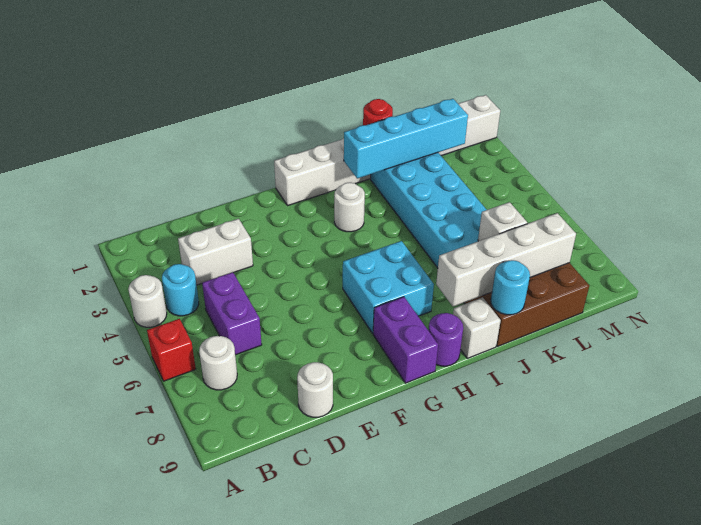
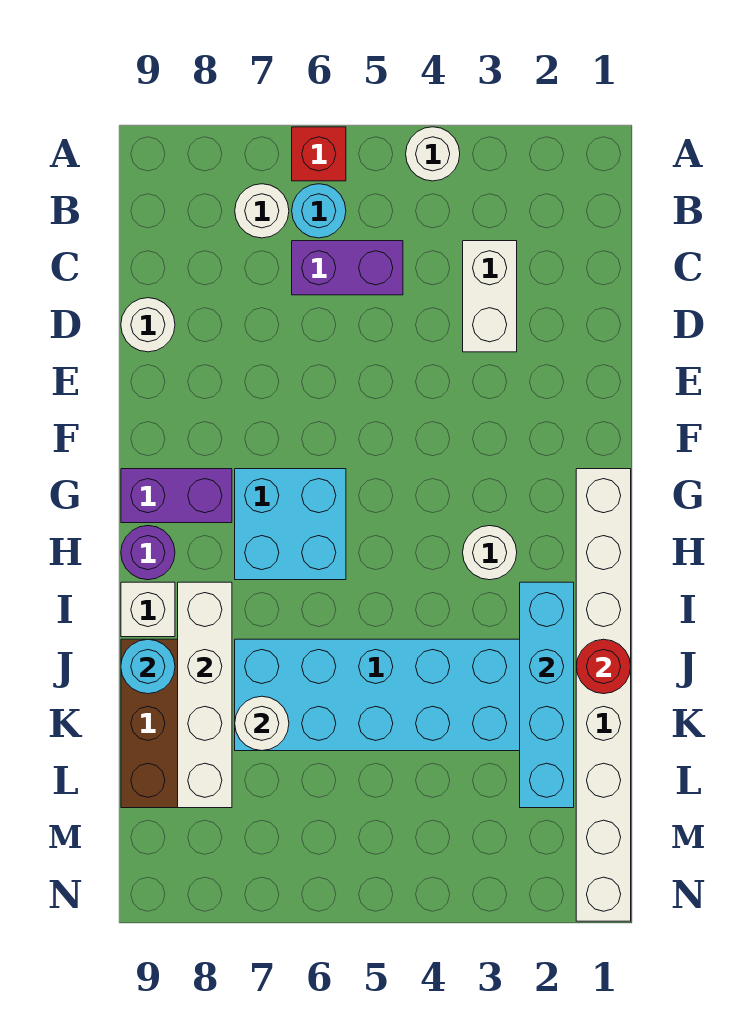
cyan round brick B4 level 1 -> cyan round brick B6 level 1
white brick K7 level 2 -> white round brick K7 level 2

